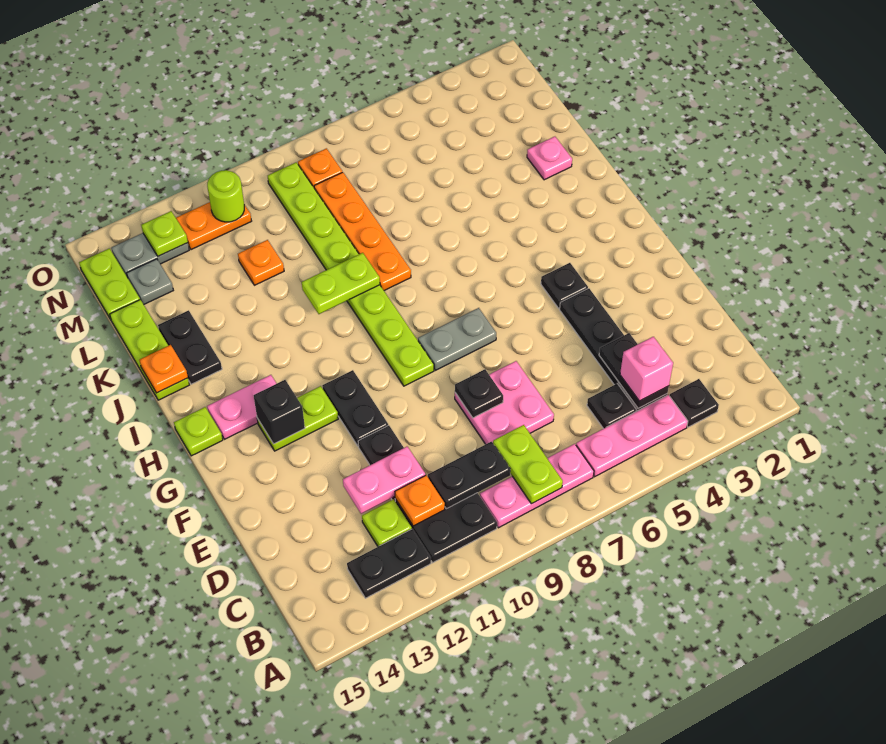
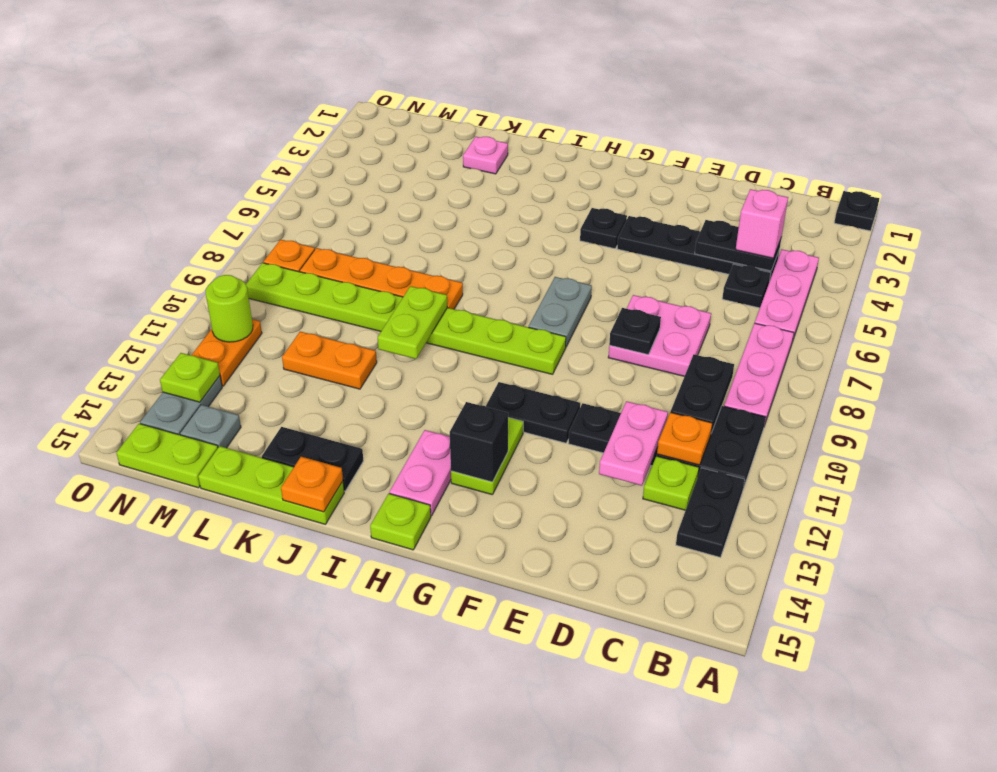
black plate B3 level 1 -> black plate A1 level 1
lime plate B8:C8 level 2 -> none
orange plate L11 level 1 -> orange plate K11:L11 level 1

